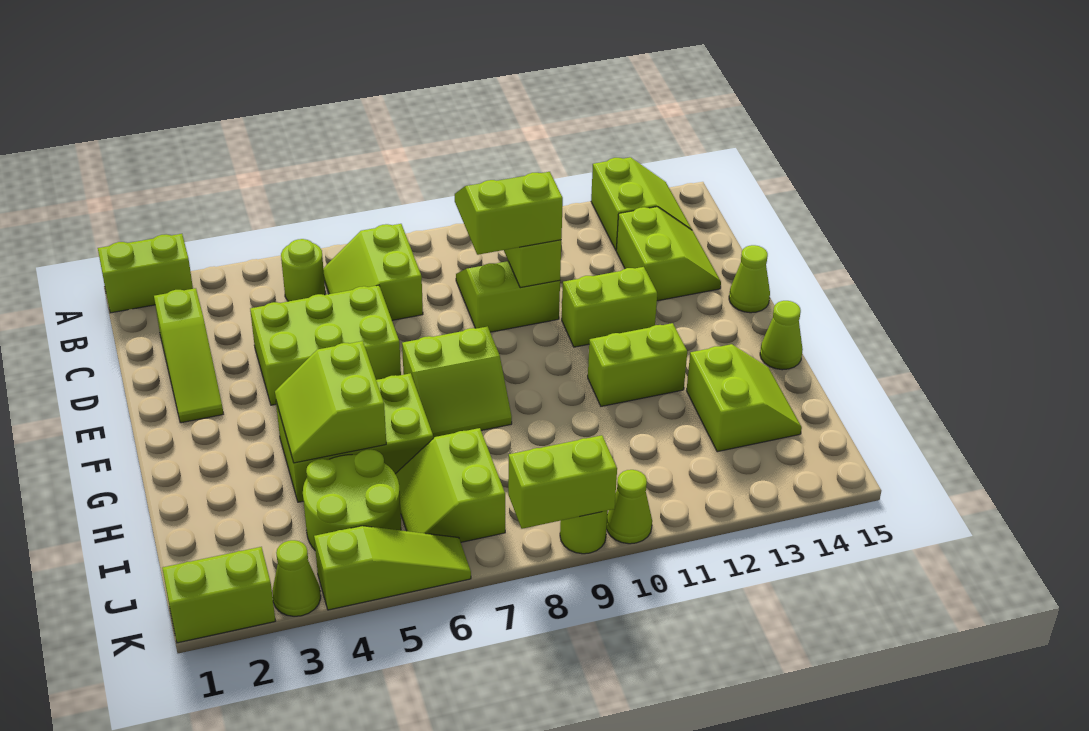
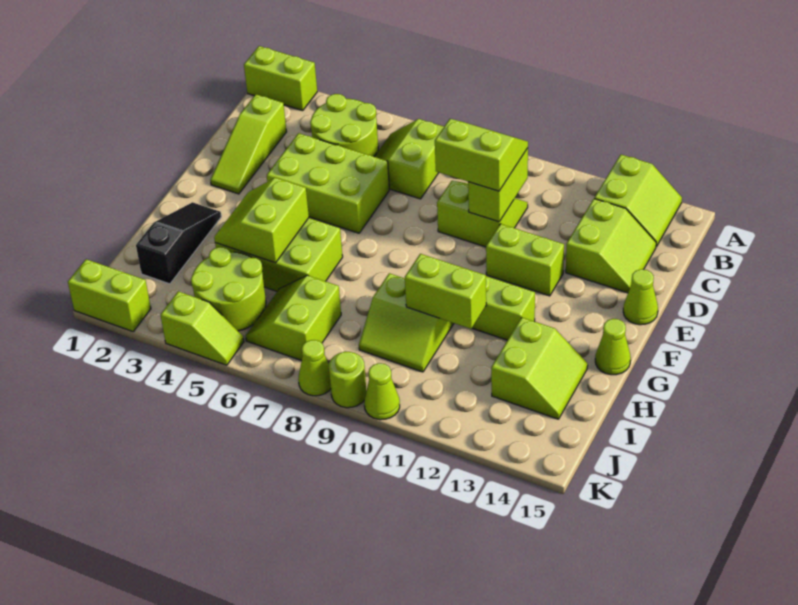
lime round brick B5 level 1 -> lime round brick B4:C5 level 1
lime slope F7:G8 level 1 top F -> lime slope H9:I10 level 1 top H
none -> black slope G2:I2 level 1 top I
lime cone K3 level 1 -> lime cone K8 level 1
lime slope K4:K6 level 1 top 4 -> lime slope K4:K5 level 1 top 4
lime brick K8:K9 level 2 -> lime brick H10:H11 level 2

